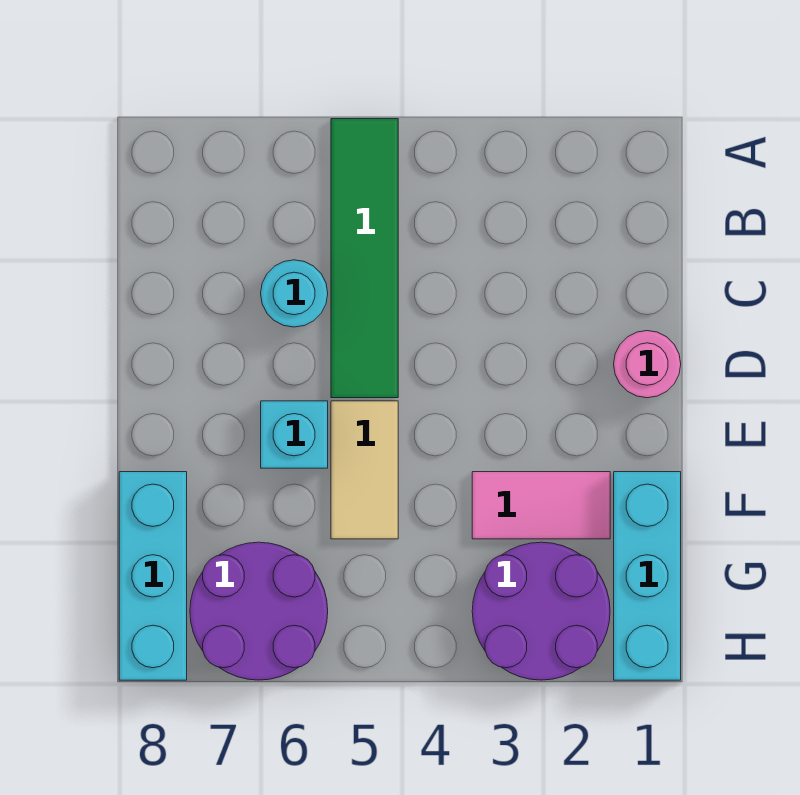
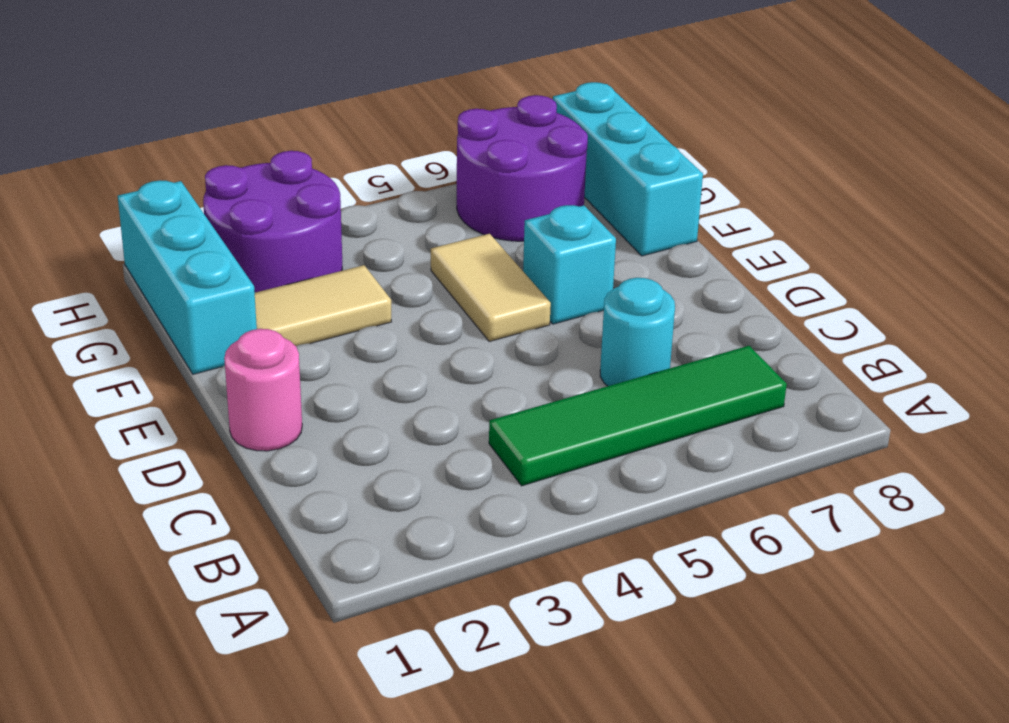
green tile A5:D5 level 1 -> green tile B4:B7 level 1
pink tile F2:F3 level 1 -> tan tile F2:F3 level 1

